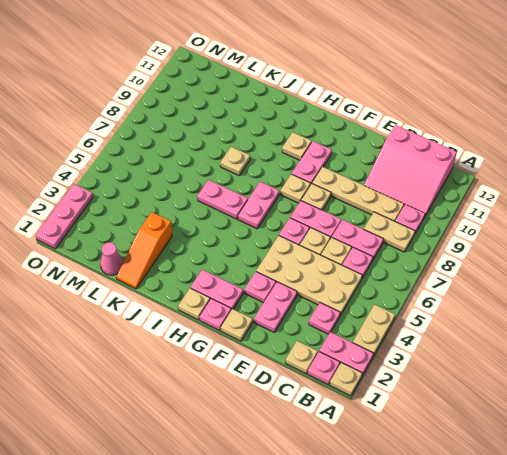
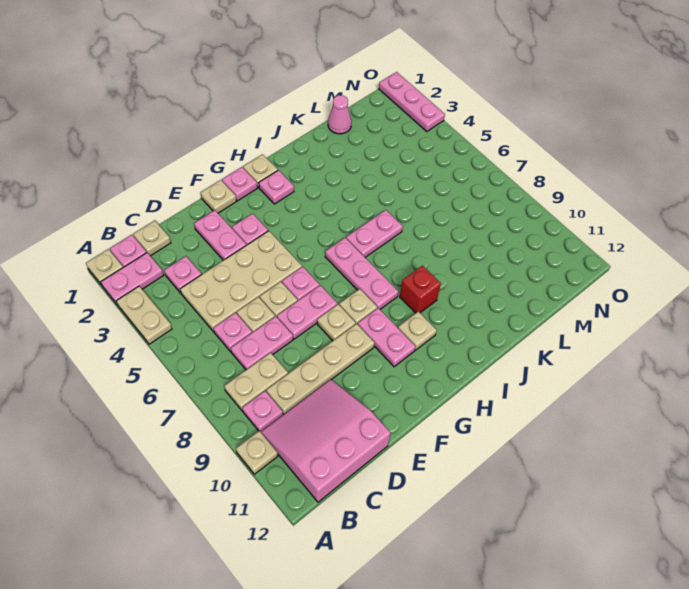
pink plate G2:H2 level 1 -> pink plate H2 level 1
pink plate H6:H7 level 1 -> pink plate H6:H8 level 1
none -> red brick I9 level 1
tan plate J8 level 1 -> tan plate A10 level 1
orange slope K1:K3 level 1 top 3 -> none

